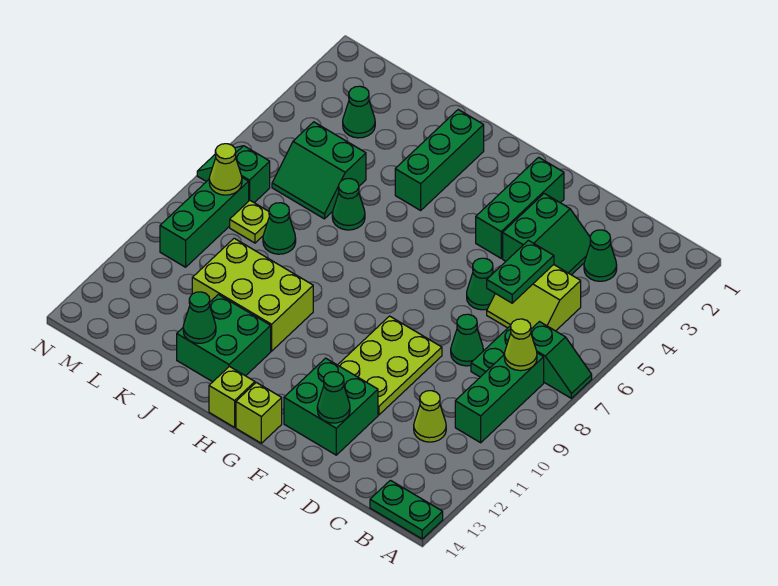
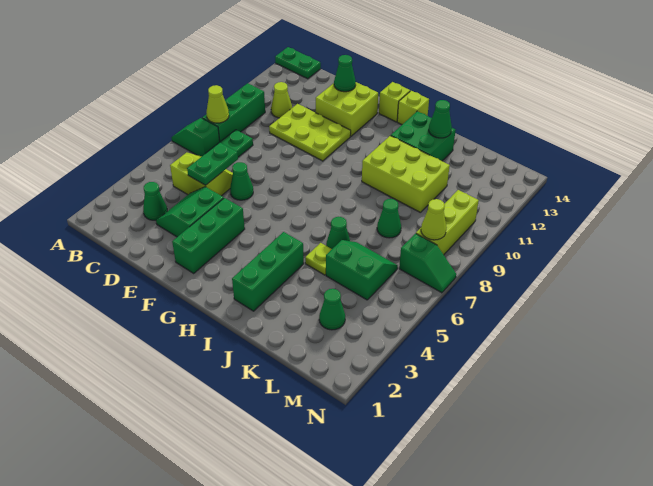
green cone D8 level 1 -> none
lime plate E9:F11 level 1 -> lime plate D10:F11 level 1
green brick E12:F13 level 1 -> lime brick E12:F13 level 1
lime plate L8 level 1 -> lime plate J5 level 1
green brick M8:M10 level 1 -> lime brick M8:M10 level 1

